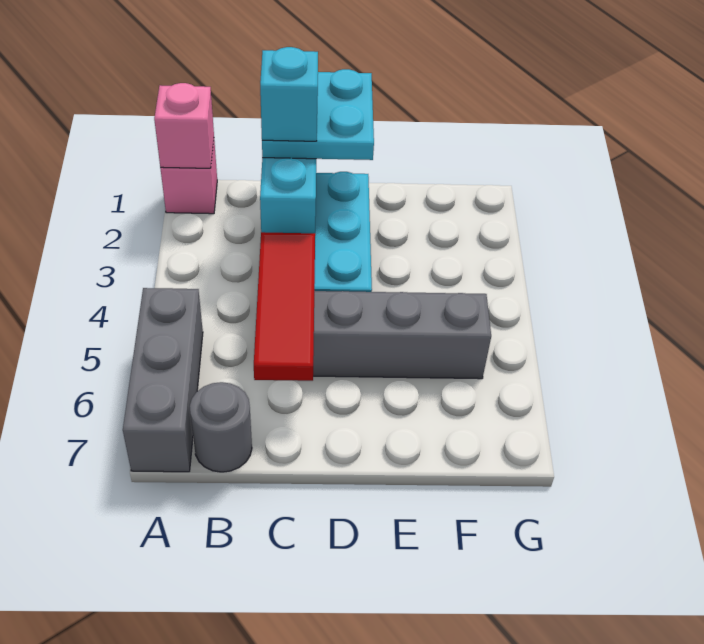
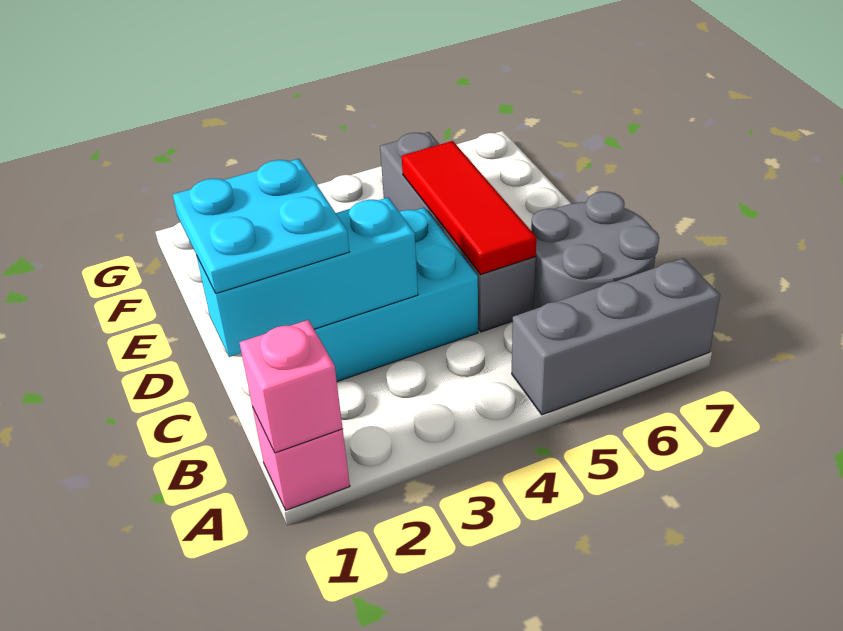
grey round brick B7 level 1 -> grey round brick B6:C7 level 1
cyan brick C2 level 4 -> none
red tile C4:C6 level 2 -> red tile C5:E5 level 2

